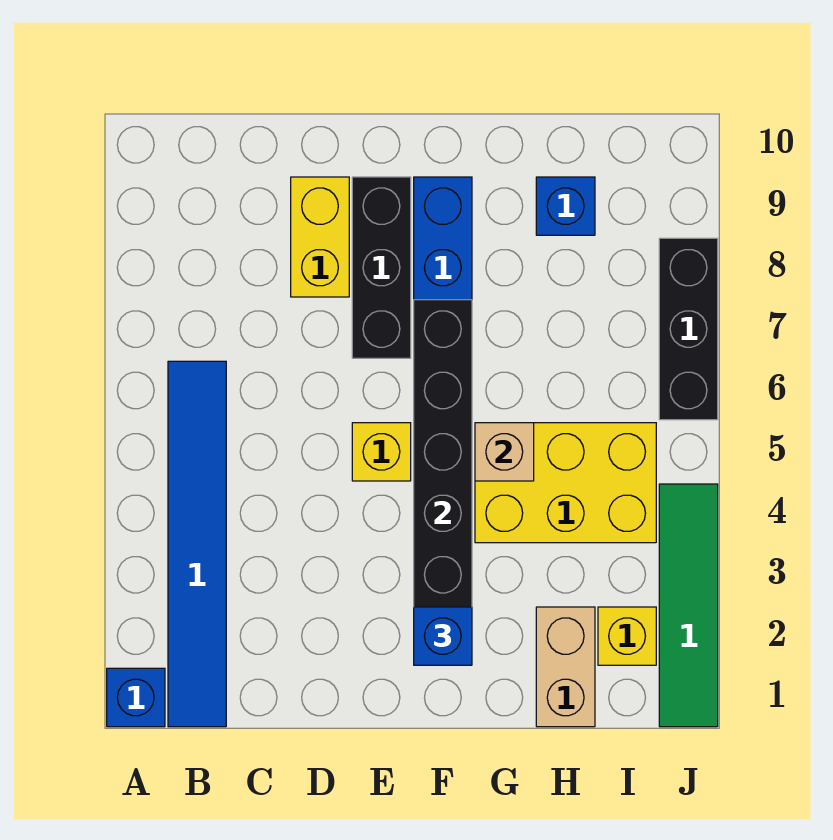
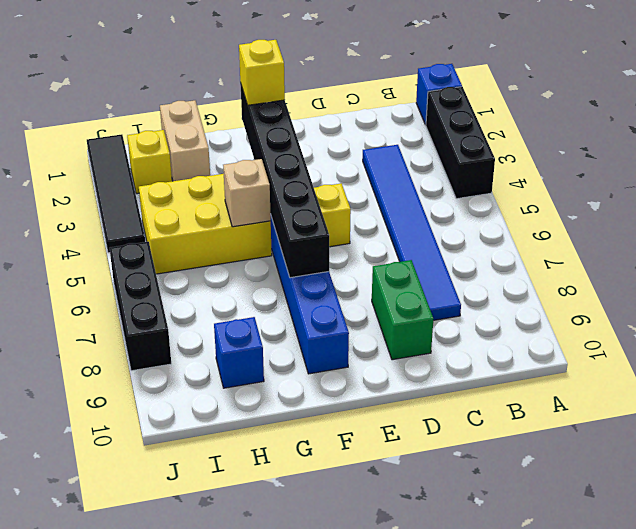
blue tile B1:B6 level 1 -> blue tile C3:C8 level 1
yellow brick D8:D9 level 1 -> green brick D8:D9 level 1
black brick E7:E9 level 1 -> black brick A2:A4 level 1
blue brick F2 level 3 -> yellow brick F2 level 3
green tile J1:J4 level 1 -> black tile J1:J4 level 1

